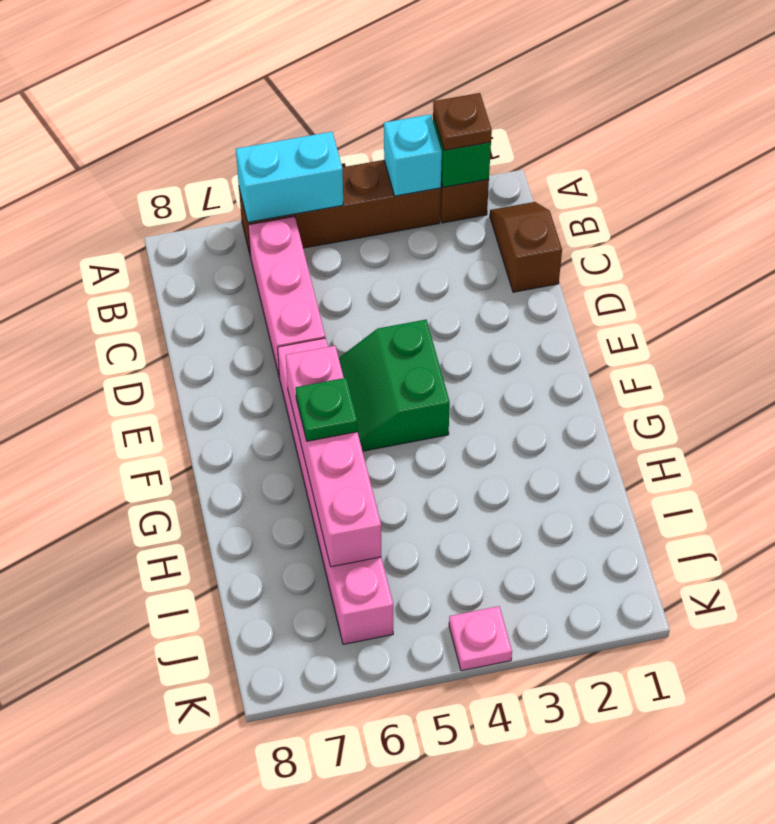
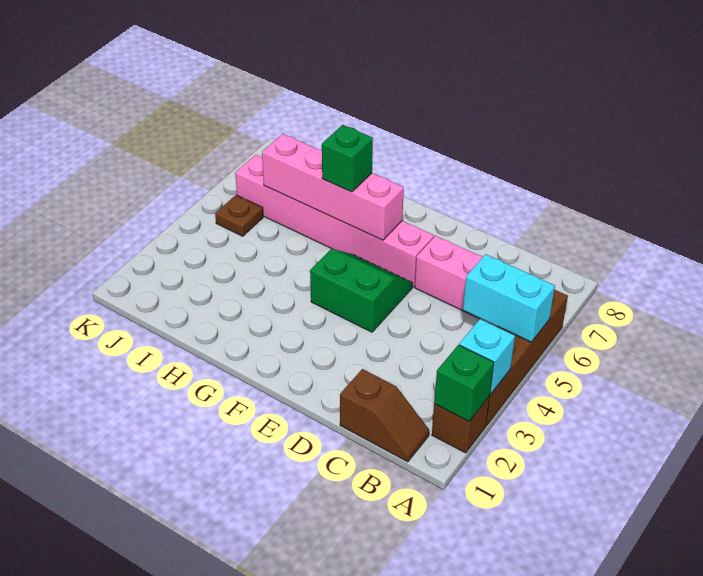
brown plate A2 level 3 -> brown plate J5 level 1
cyan brick A5:A6 level 2 -> cyan brick A5:B5 level 2
green plate G6 level 3 -> green brick G6 level 3
pink plate K4 level 1 -> none

